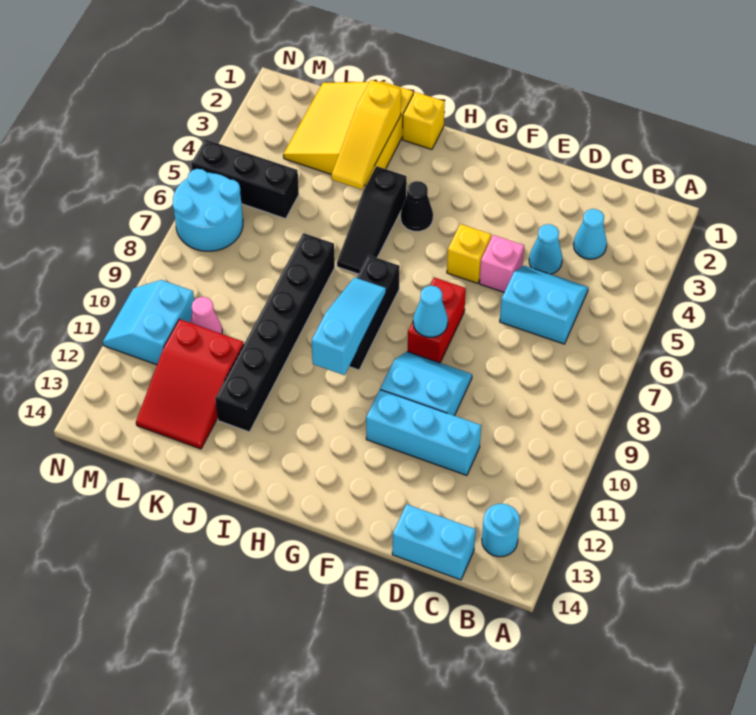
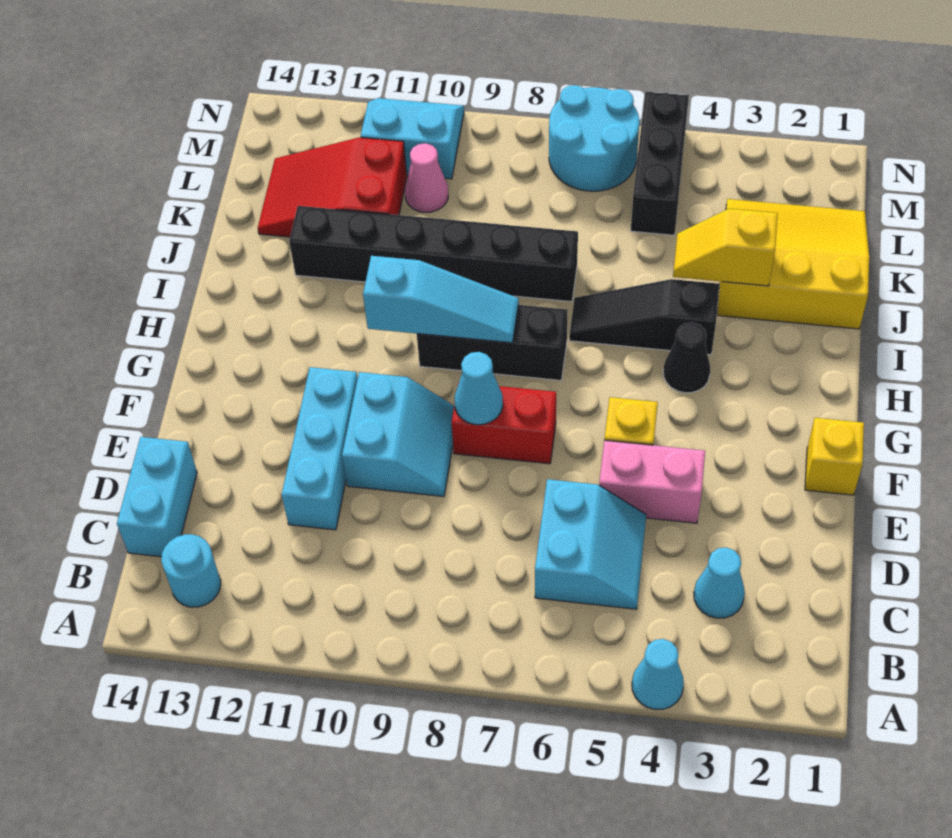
cyan cone D4 level 1 -> cyan cone A4 level 1
pink brick E5 level 1 -> pink brick E4:E5 level 1
yellow brick I1 level 1 -> yellow brick F1 level 1
yellow slope J2:J4 level 2 top 2 -> yellow slope J3:J4 level 2 top 3

